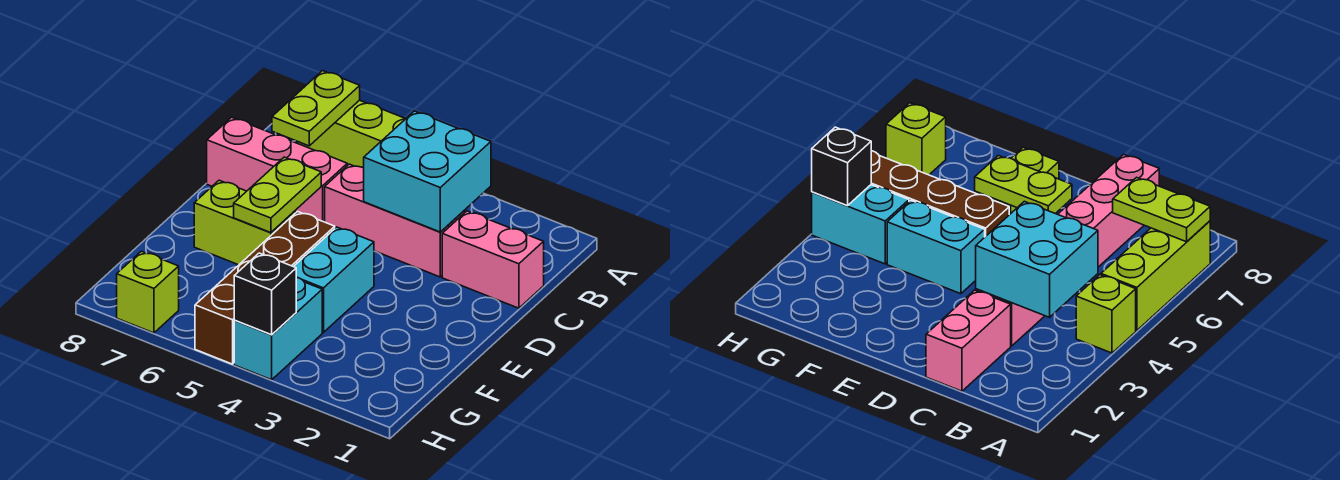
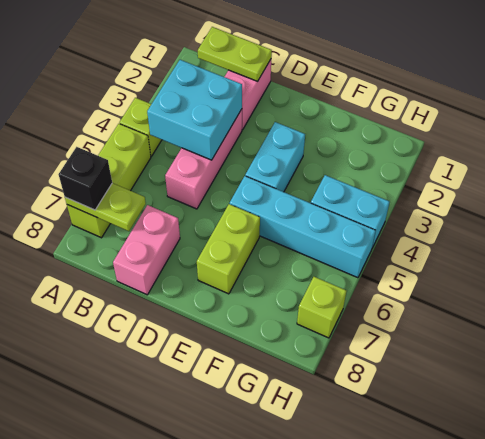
pink brick C6:C8 level 1 -> pink brick C7:C8 level 1
lime plate D6:E6 level 2 -> lime plate B1:C1 level 2
cyan brick E4:F4 level 1 -> cyan brick E3:E4 level 1
brown brick E5:H5 level 1 -> cyan brick E5:H5 level 1
black brick H4 level 2 -> black brick A7 level 3

